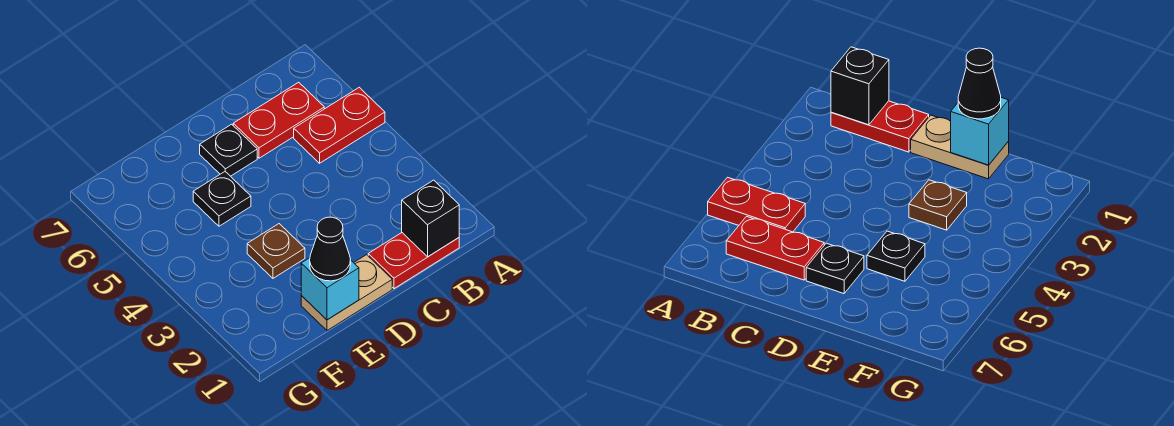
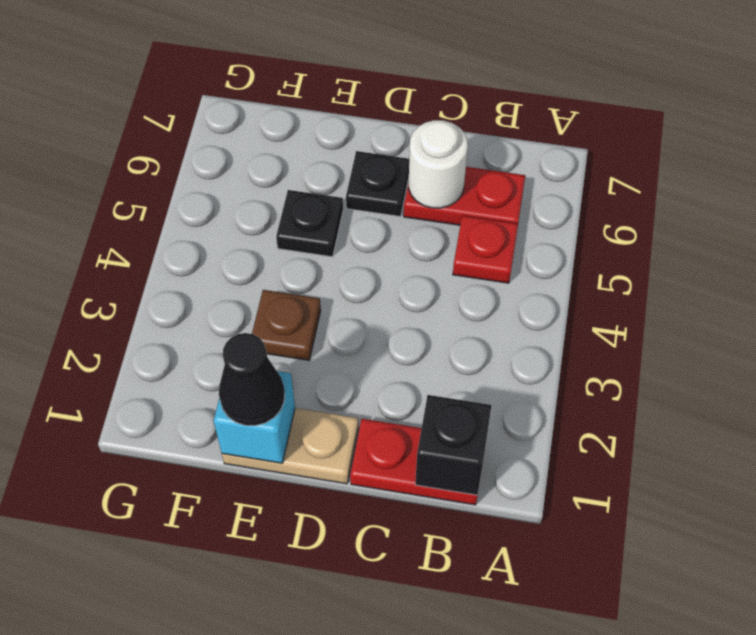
red plate A5:B5 level 1 -> red plate B5 level 1
none -> white round brick C6 level 2

